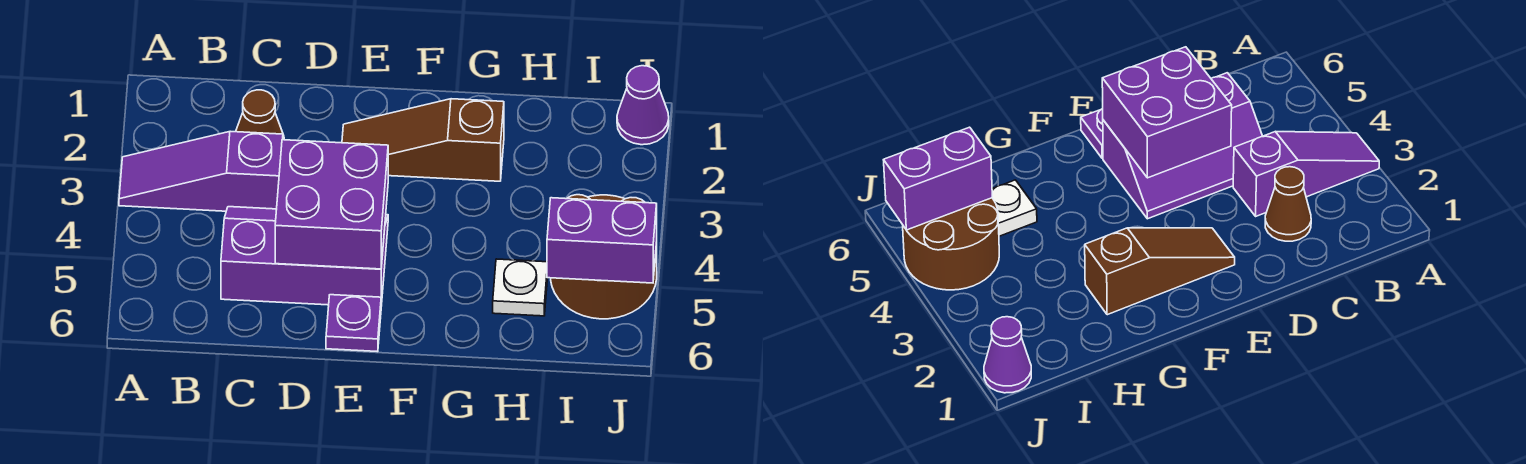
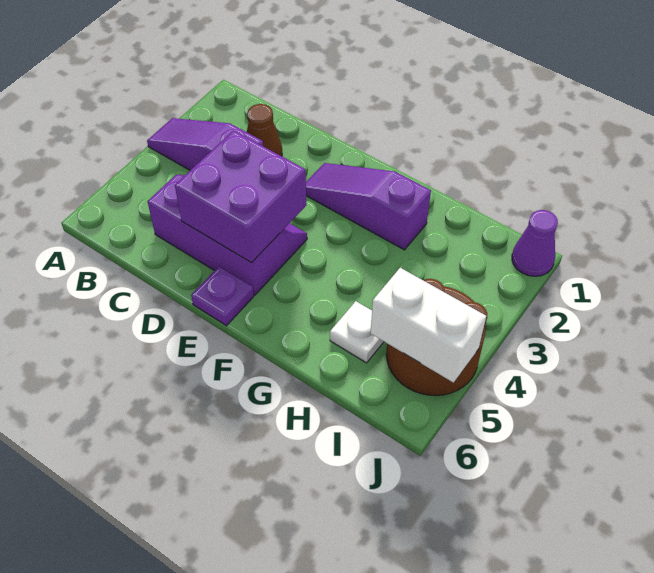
brown slope E2:G2 level 1 top G -> purple slope E2:G2 level 1 top G
purple brick I5:J5 level 2 -> white brick I5:J5 level 2

